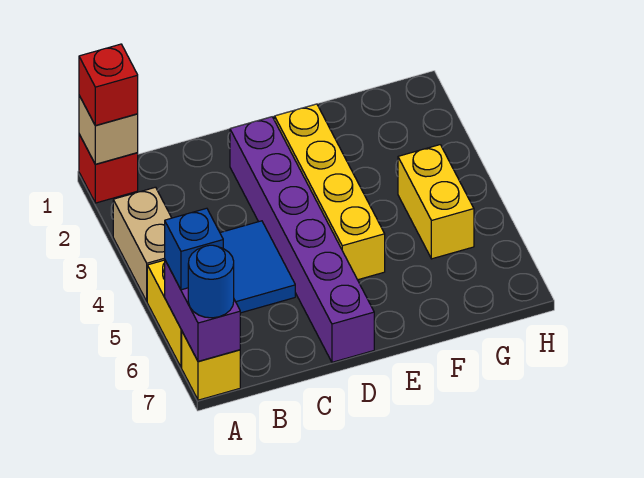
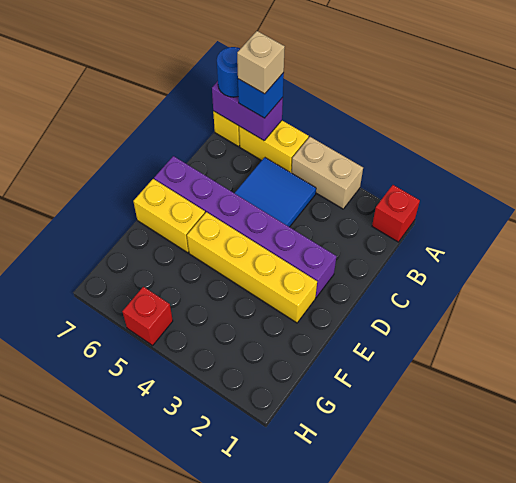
tan brick A1 level 2 -> tan brick A6 level 4
red brick A1 level 3 -> red brick H5 level 1
yellow brick G4:G5 level 1 -> yellow brick E6:E7 level 1

